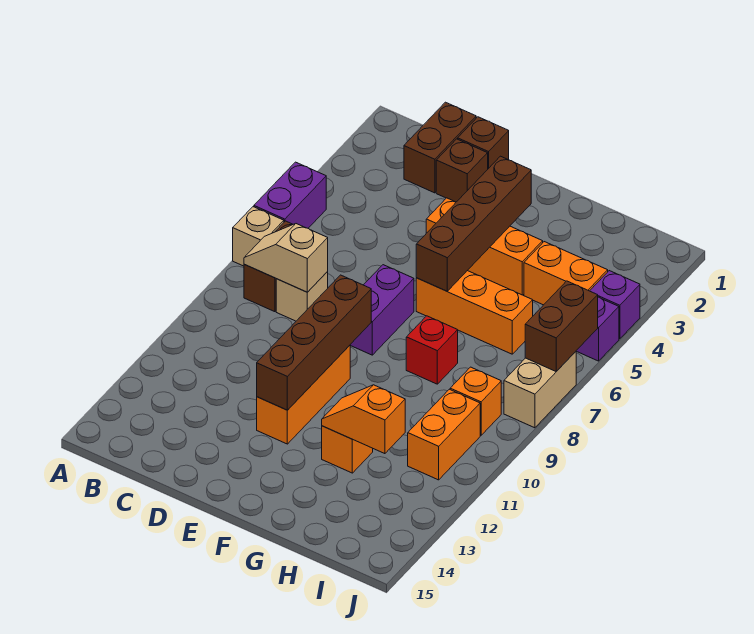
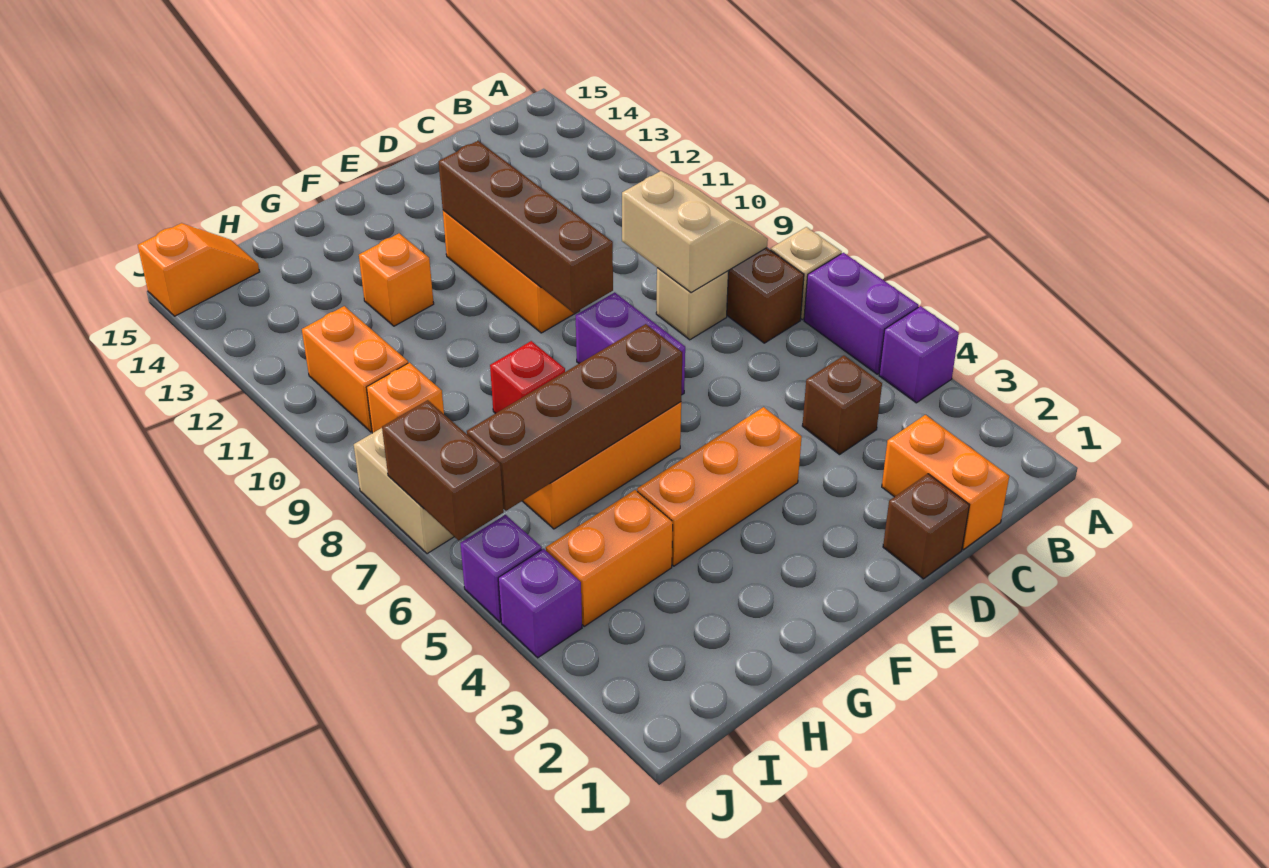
none -> purple brick A4 level 1
tan slope B8:C8 level 2 top C -> tan slope B8:C9 level 2 top C
brown brick C1:C2 level 1 -> orange brick C1:C2 level 1
brown brick D2 level 1 -> brown brick C4 level 1
brown brick F3:F6 level 2 -> brown brick F6:I6 level 2
orange slope G12:H12 level 2 top H -> orange slope I15:J15 level 1 top J

